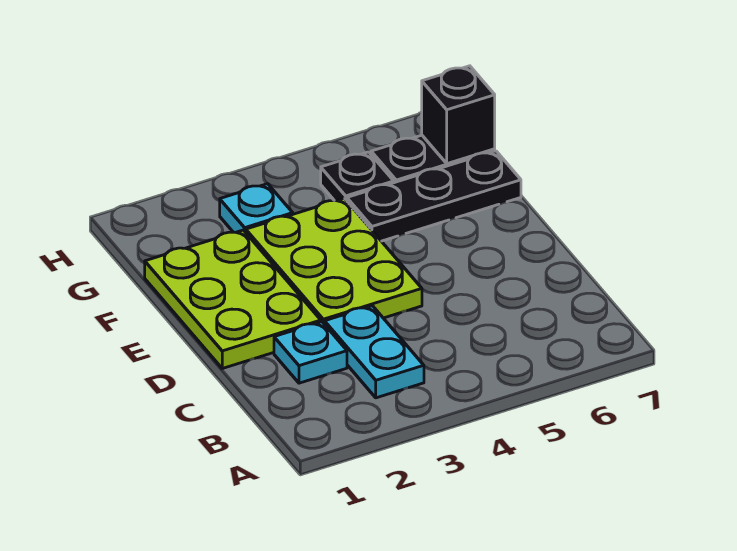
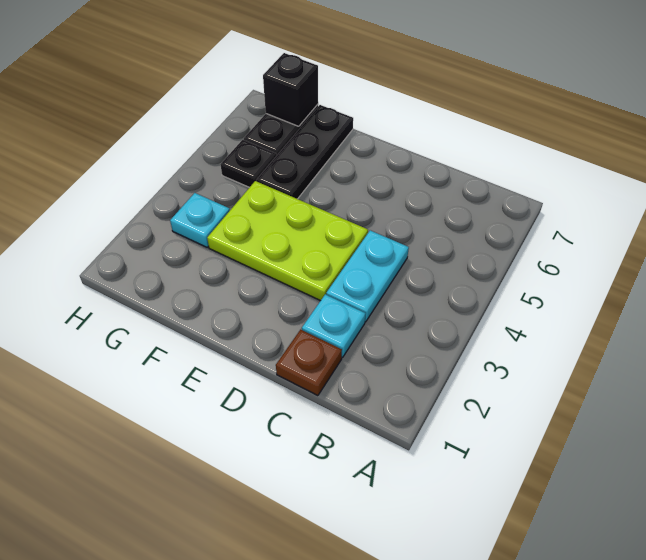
cyan plate B3:C3 level 1 -> cyan plate C3:C4 level 1
none -> brown plate C1 level 1
lime plate D1:F2 level 1 -> none

